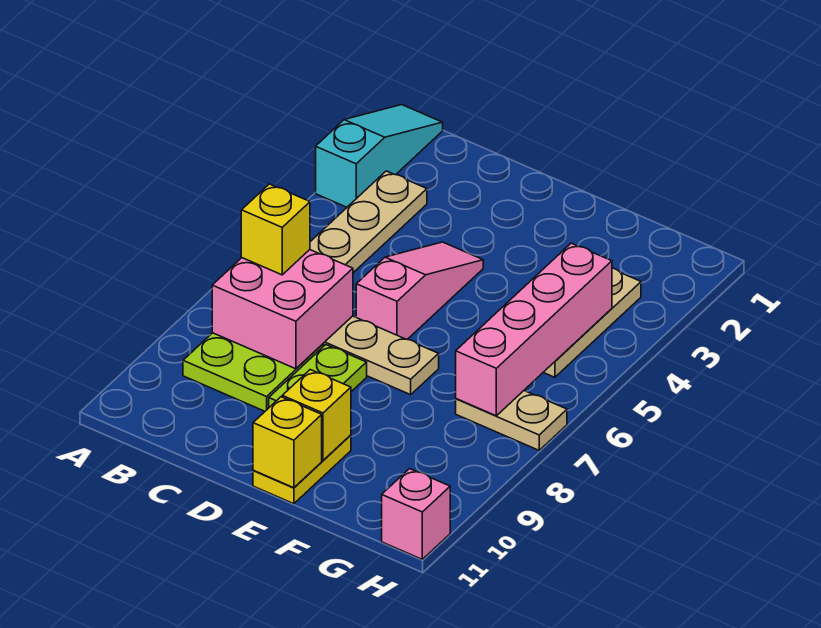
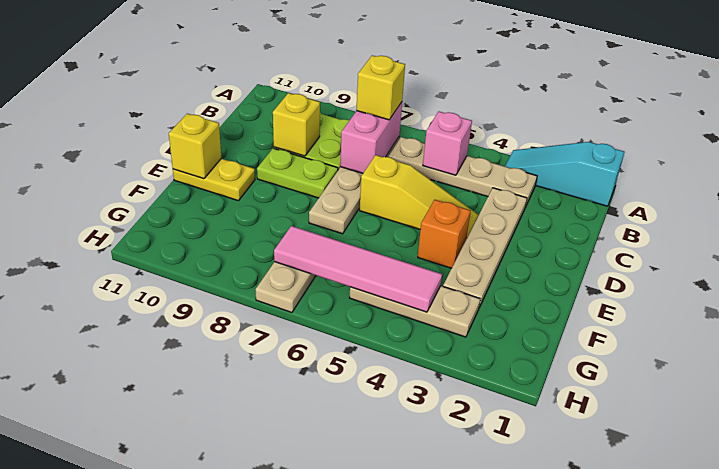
cyan slope A1:A3 level 1 top 3 -> cyan slope A1:A3 level 1 top 1
pink brick B7:C8 level 2 -> pink brick B7:C7 level 2
none -> tan plate C3:F3 level 1
pink slope D4:D6 level 1 top 6 -> yellow slope D4:D6 level 1 top 6
none -> orange brick E4 level 1
yellow brick E10 level 2 -> yellow brick C9 level 2
pink brick G4:G7 level 2 -> pink tile G4:G7 level 2
pink brick H11 level 1 -> pink brick B5 level 2

